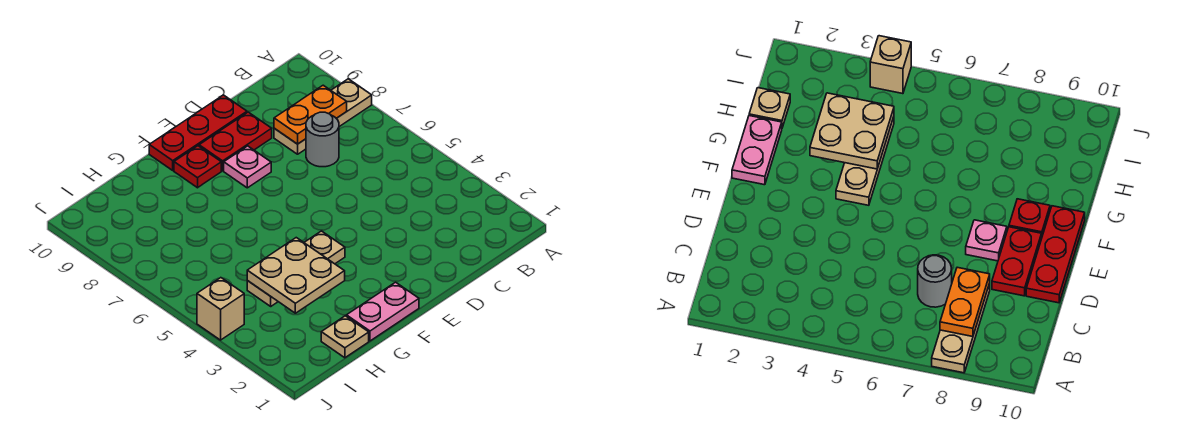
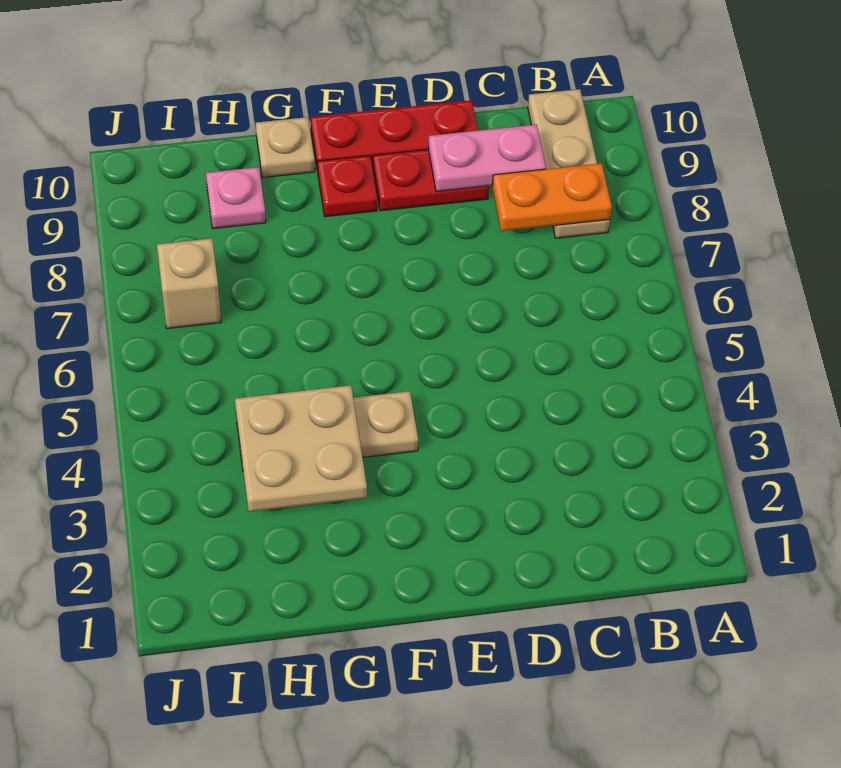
tan plate A8:C8 level 1 -> tan plate B8:B10 level 1
grey round brick C7 level 1 -> none
pink plate E8 level 1 -> pink plate H9 level 1
pink plate F1:G1 level 1 -> pink plate C9:D9 level 2
tan plate H1 level 1 -> tan plate G10 level 1
tan brick J4 level 1 -> tan brick I7 level 1

